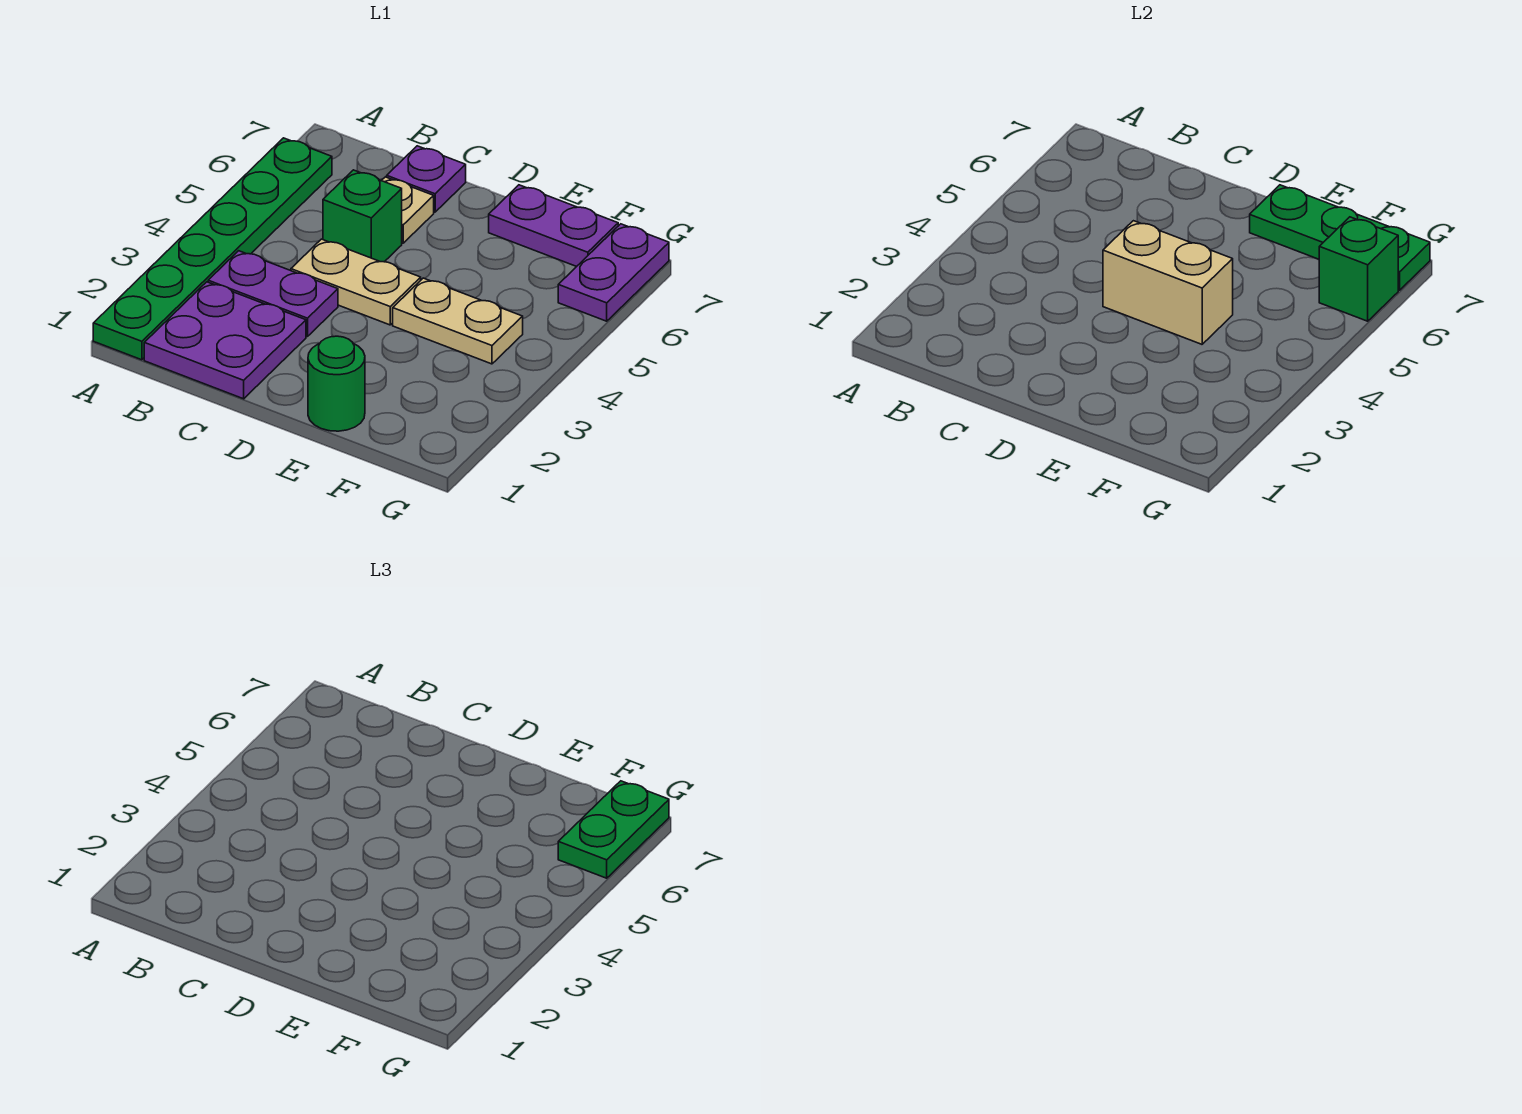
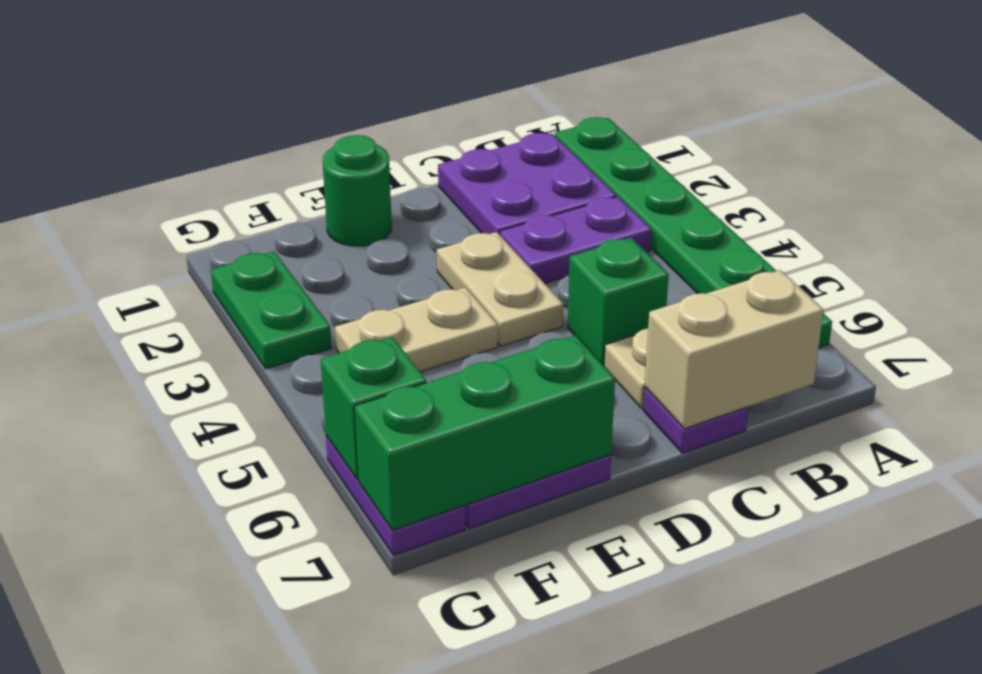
tan plate C4:D4 level 1 -> tan plate D3:D4 level 1
tan brick D4:E4 level 2 -> tan brick B7:C7 level 2
green plate E7:G7 level 2 -> green brick E7:G7 level 2
green plate G6:G7 level 3 -> green plate G2:G3 level 1

